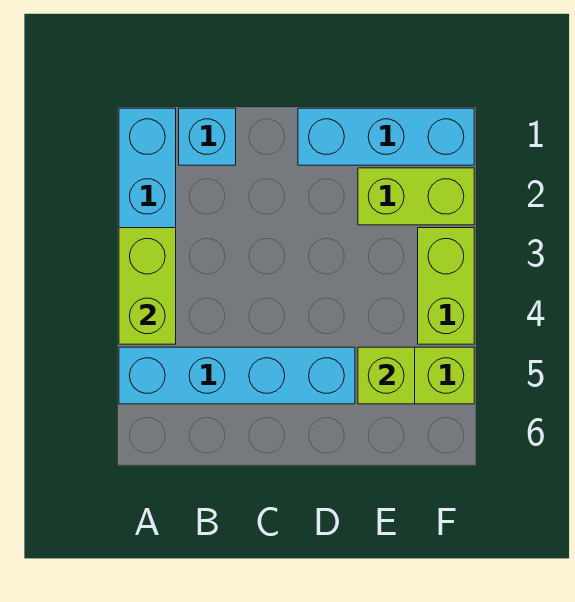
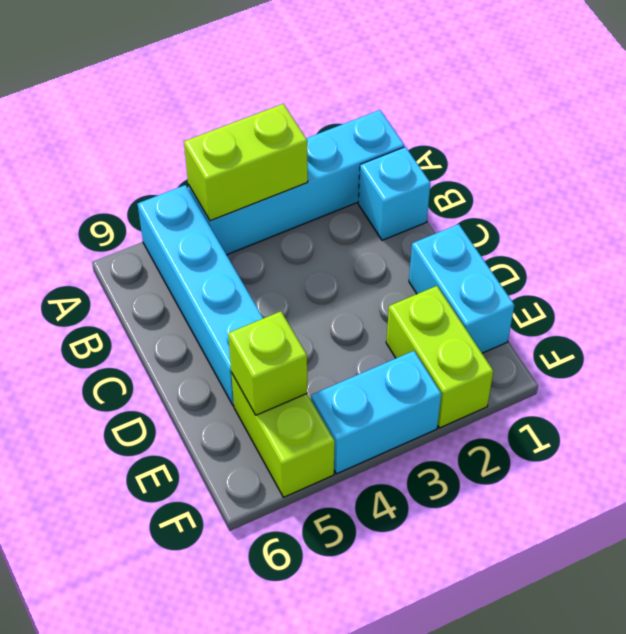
cyan brick D1:F1 level 1 -> cyan brick D1:E1 level 1
lime brick F3:F4 level 1 -> cyan brick F3:F4 level 1

